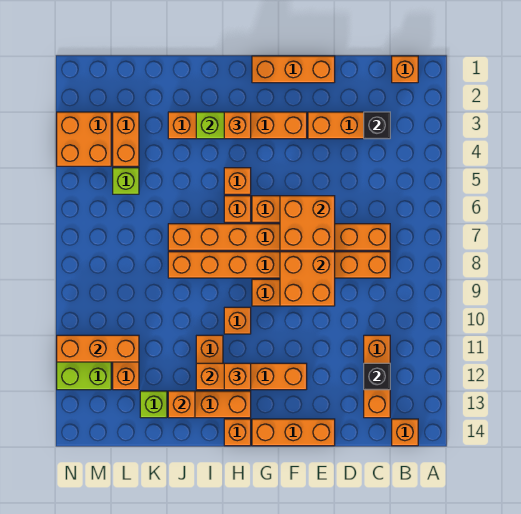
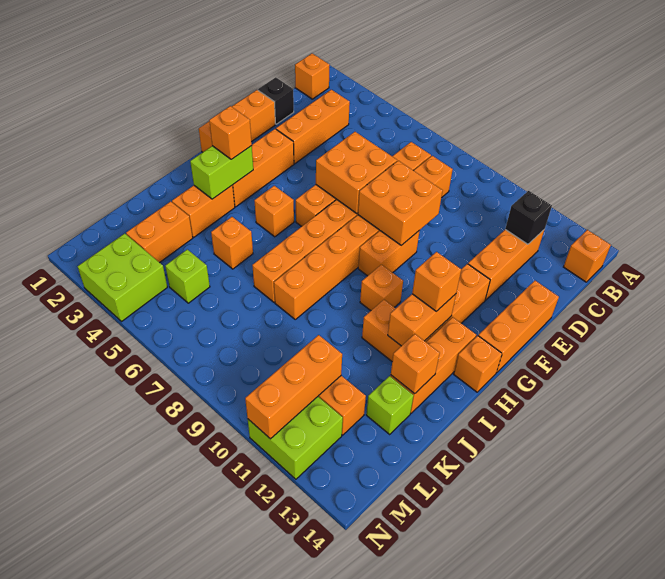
black brick C3 level 2 -> black brick D1 level 1
orange brick C11:C13 level 1 -> orange brick C12:E12 level 1
orange brick H6 level 1 -> orange brick J5 level 1
orange brick L3:L4 level 1 -> orange brick K3:L3 level 1
orange brick M3:N4 level 1 -> lime brick M3:N4 level 1

